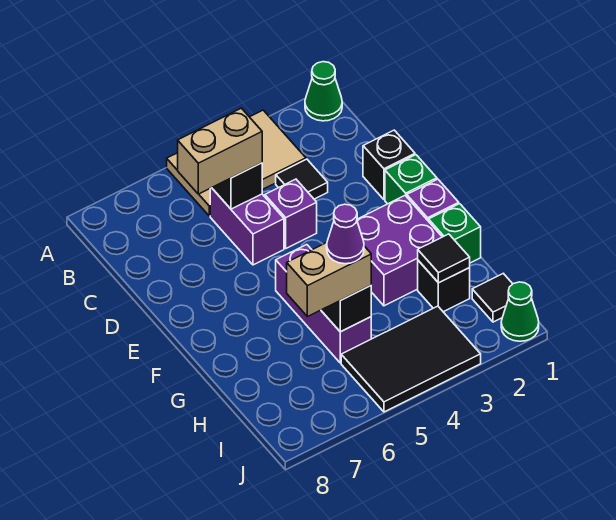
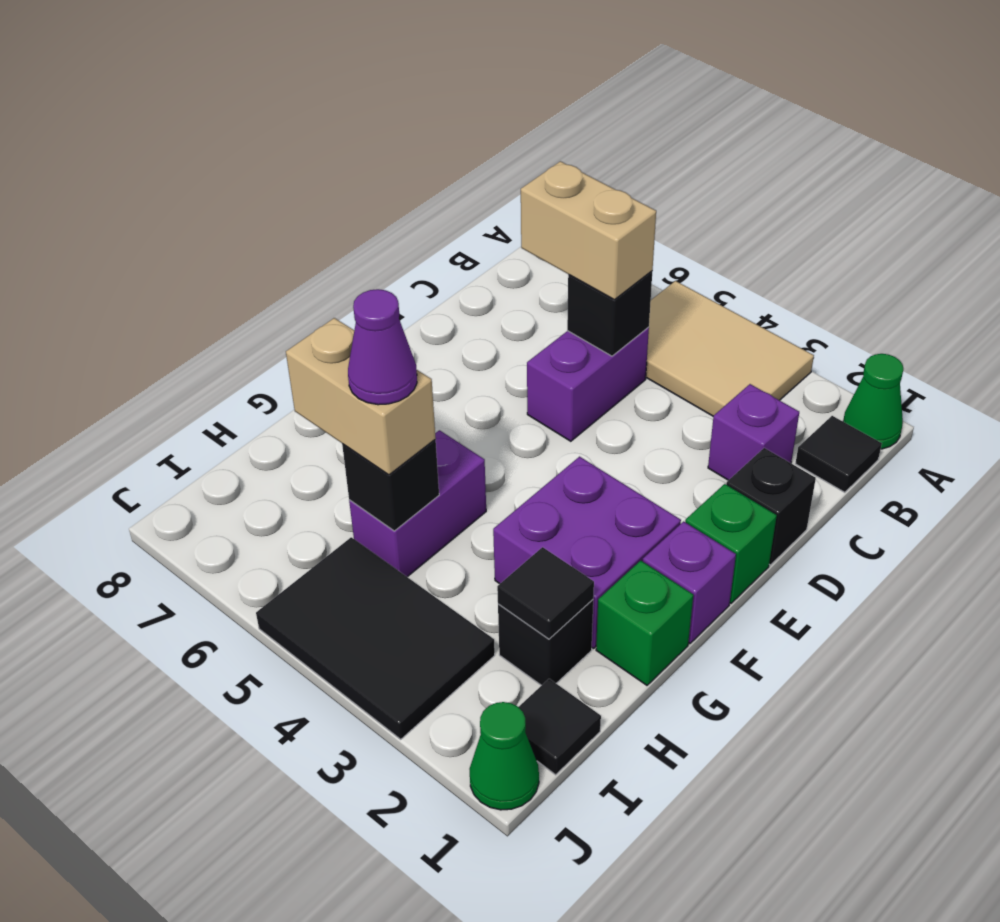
black tile C3 level 1 -> black tile B1 level 1
purple brick D4 level 1 -> purple brick C2 level 1
purple brick F5:H5 level 1 -> purple brick G5:H5 level 1

